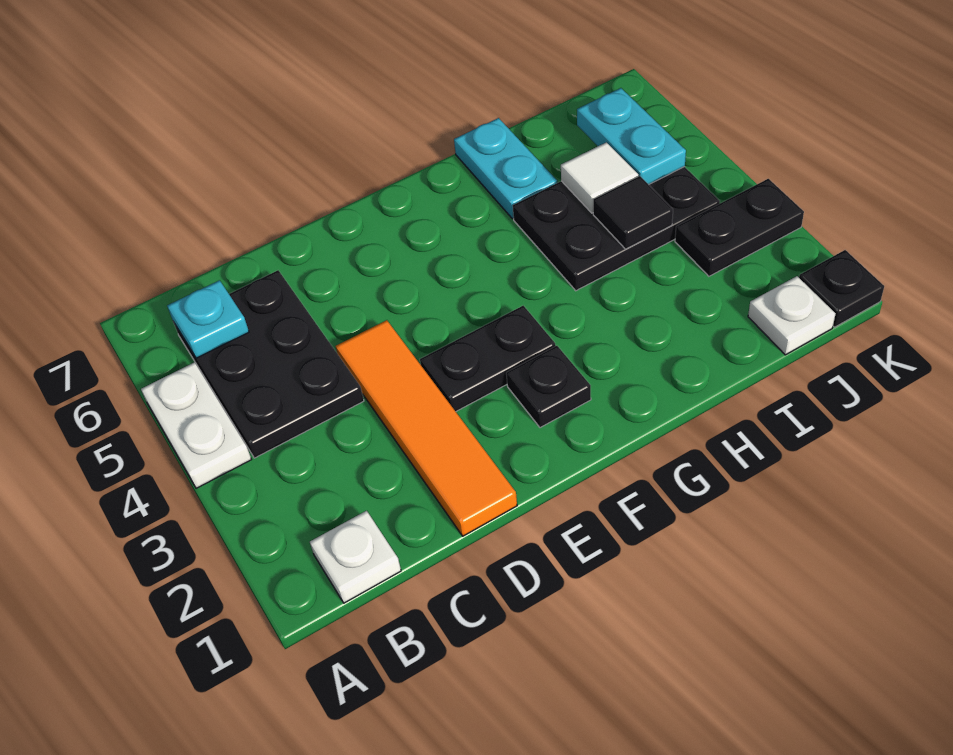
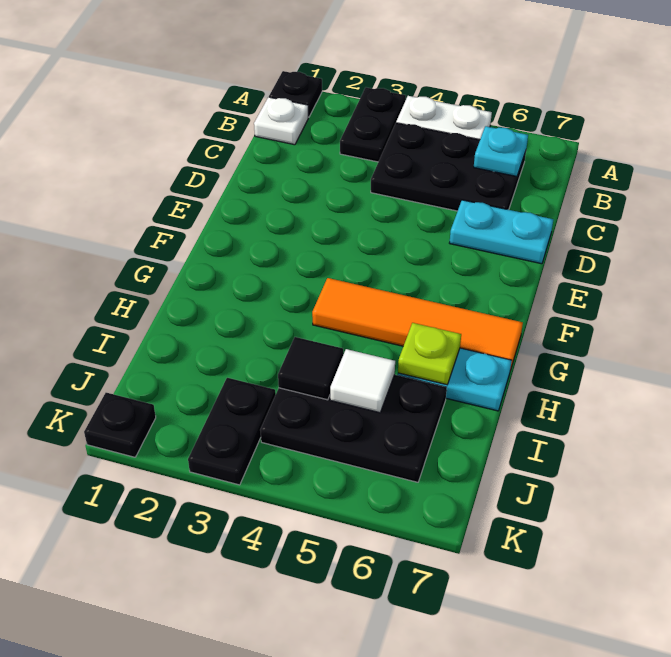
orange tile D1:D4 level 1 -> orange tile G4:G7 level 1
black plate E3:F3 level 1 -> black plate A3:B3 level 1
black plate F2 level 1 -> black plate A1 level 1
black plate H4:J5 level 1 -> black plate I4:J6 level 1
none -> lime plate H6 level 2
white plate J1 level 1 -> none
cyan plate J5:J6 level 2 -> cyan plate D6:D7 level 1

